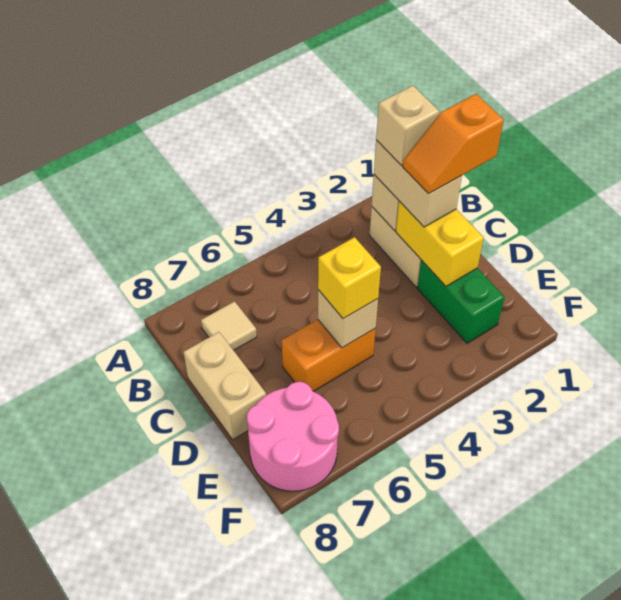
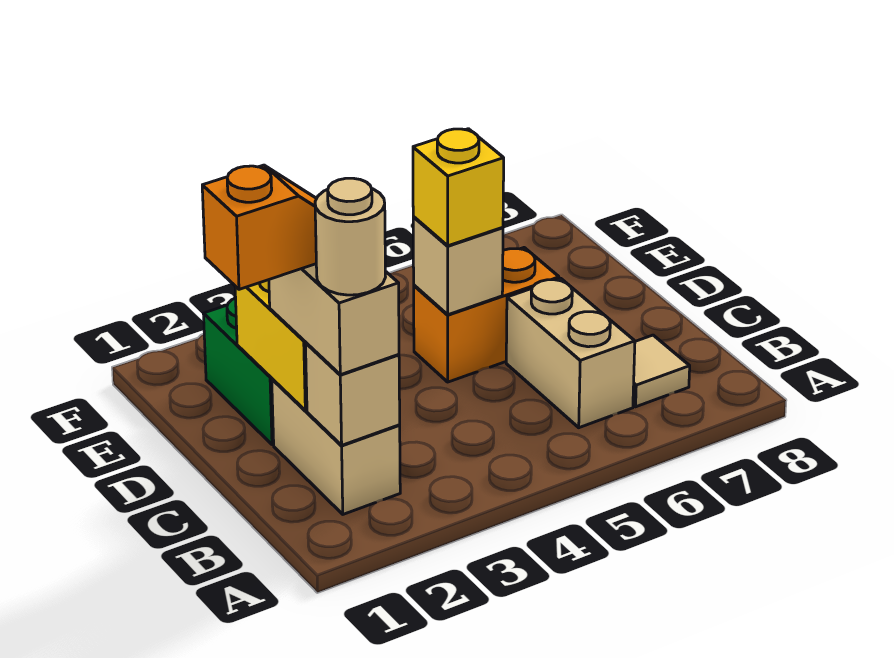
tan brick B2 level 4 -> tan round brick B2 level 4
tan brick C8:D8 level 1 -> tan brick B6:C6 level 1
pink round brick E7:F8 level 1 -> none

